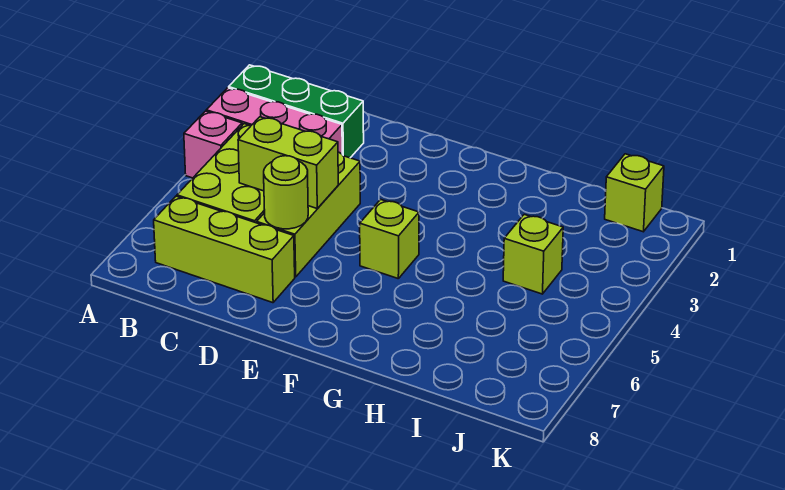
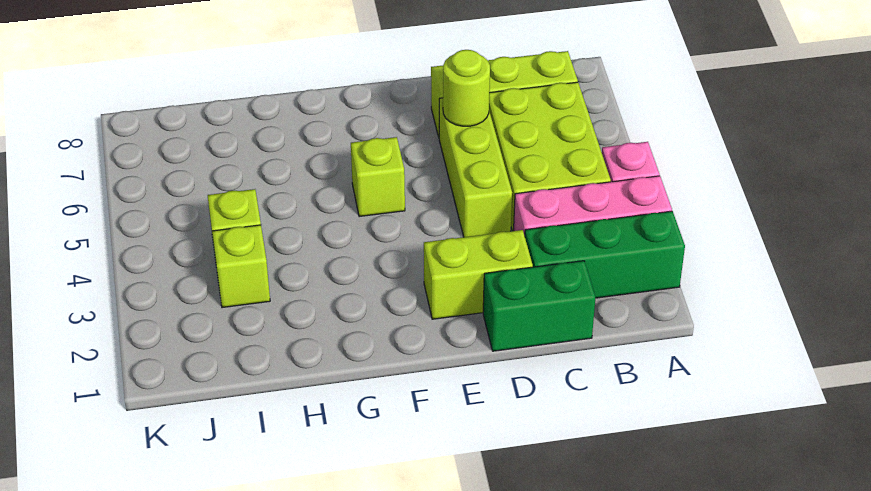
none -> green brick C1:D1 level 1
lime brick C5:D5 level 2 -> lime brick D2:E2 level 1
lime brick J1 level 1 -> lime brick I3 level 1

